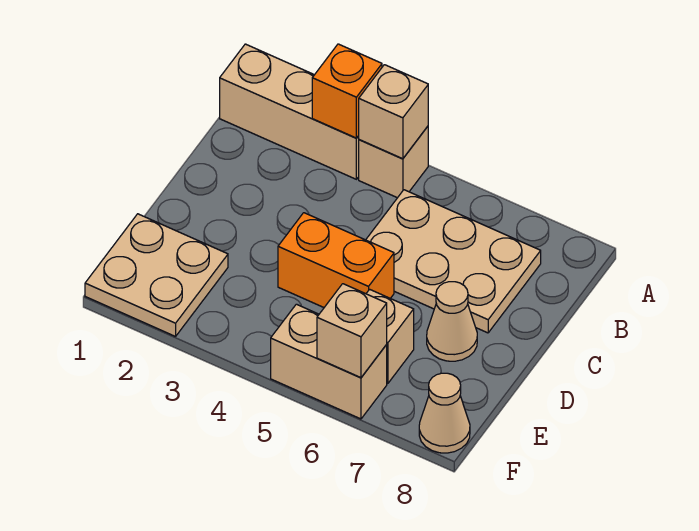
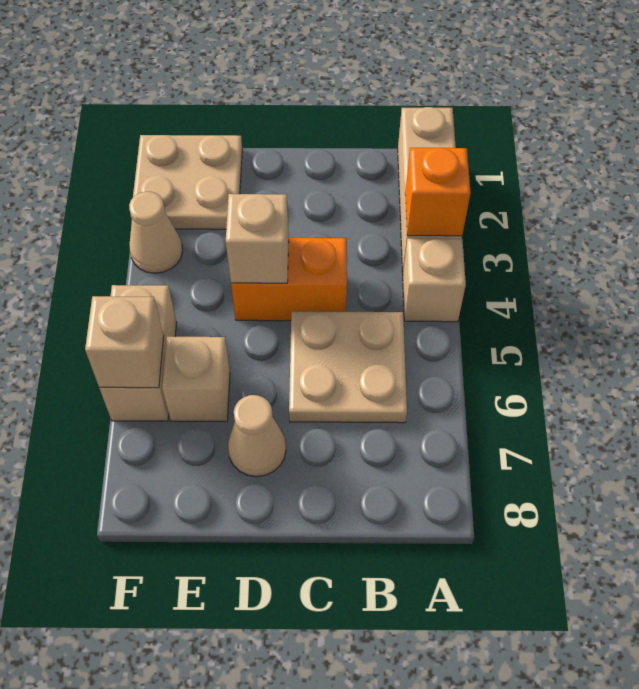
tan brick A4 level 2 -> tan brick D4 level 2
tan plate B5:C7 level 1 -> tan plate B5:C6 level 1
orange brick D4:D5 level 1 -> orange brick C4:D4 level 1
tan cone F8 level 1 -> tan cone F3 level 1

